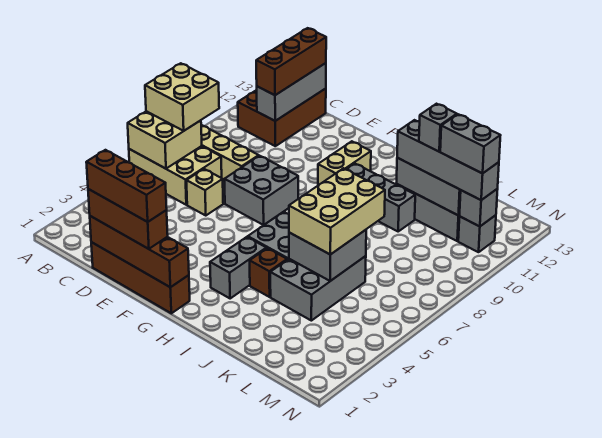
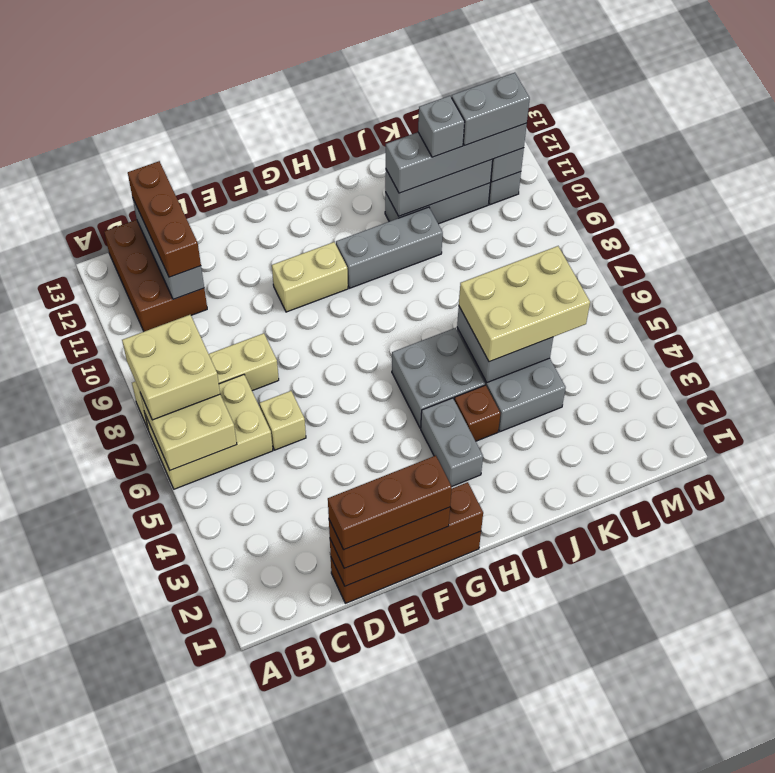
grey brick E7:F8 level 1 -> none
tan brick G10:G11 level 1 -> tan brick F10:G10 level 1
tan brick J5:K7 level 3 -> tan brick J5:L6 level 3

